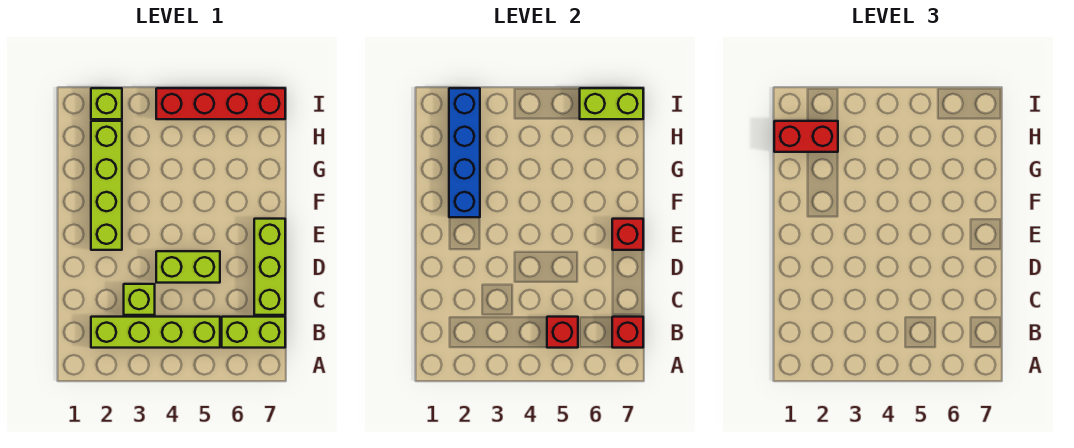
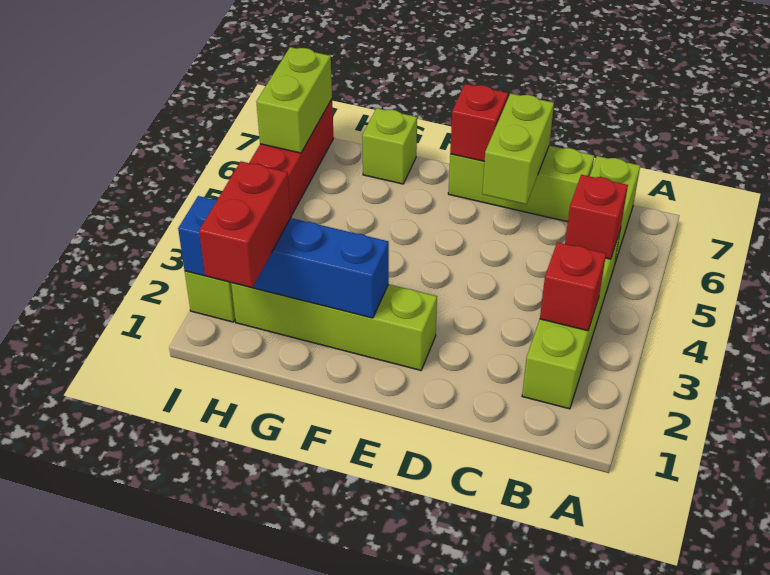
red brick B7 level 2 -> red brick B3 level 2
lime brick C3 level 1 -> lime brick G7 level 1
lime brick D4:D5 level 1 -> lime brick D6:D7 level 2

